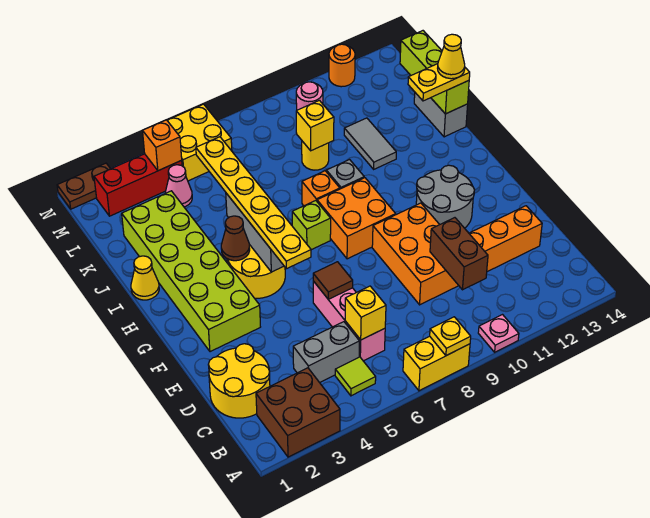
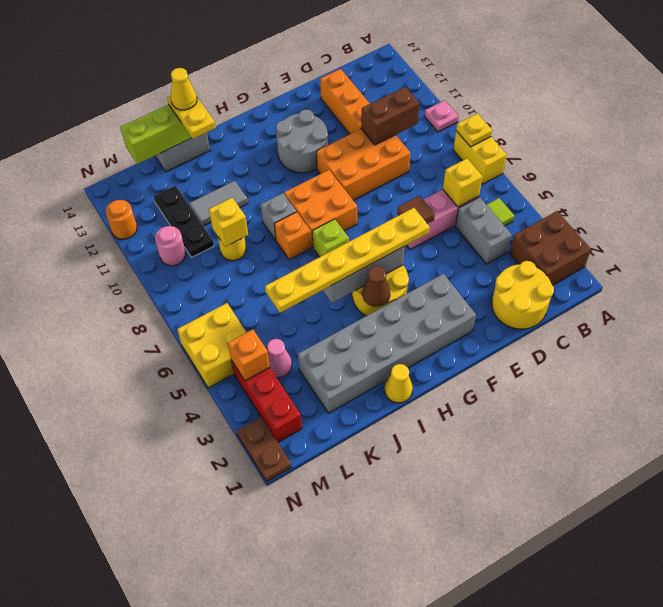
lime brick F2:K3 level 1 -> grey brick F2:K3 level 1
none -> black plate L10:L12 level 1

